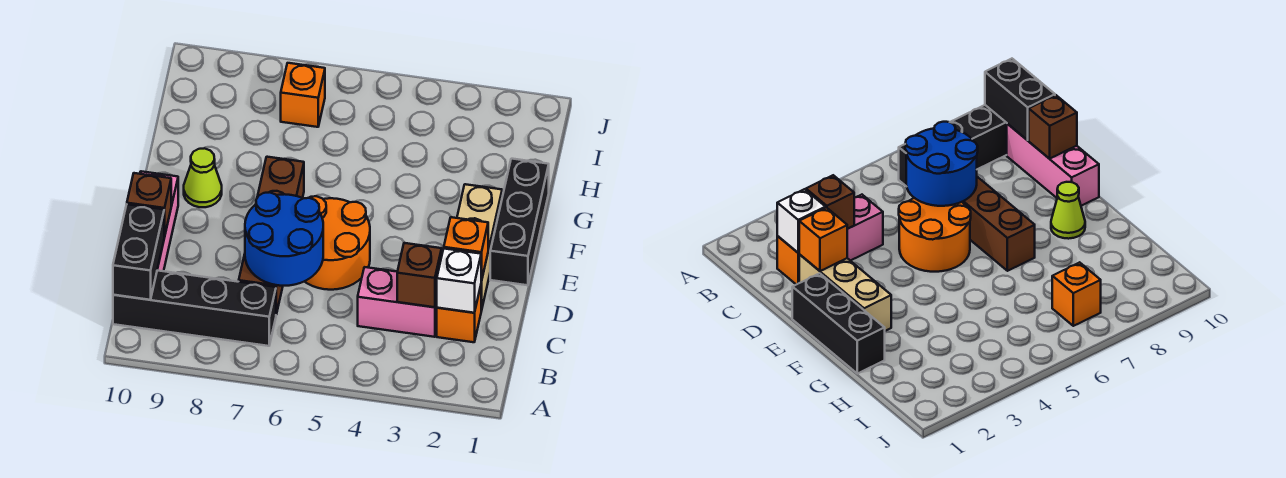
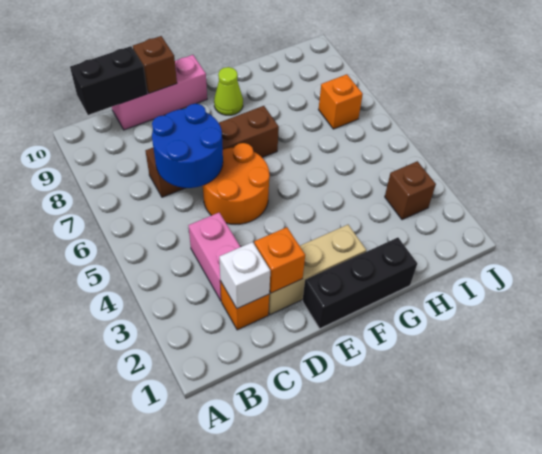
black brick B7:B10 level 1 -> none
brown brick C3 level 2 -> brown brick I3 level 1

